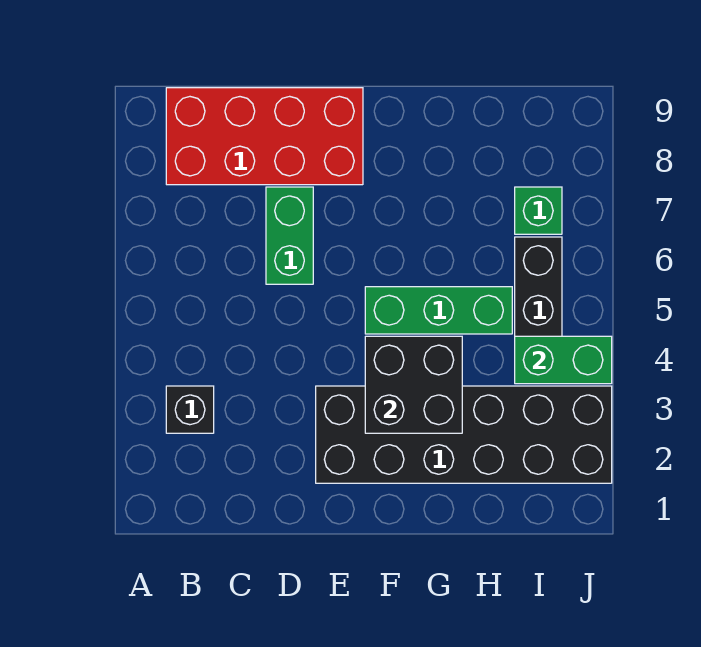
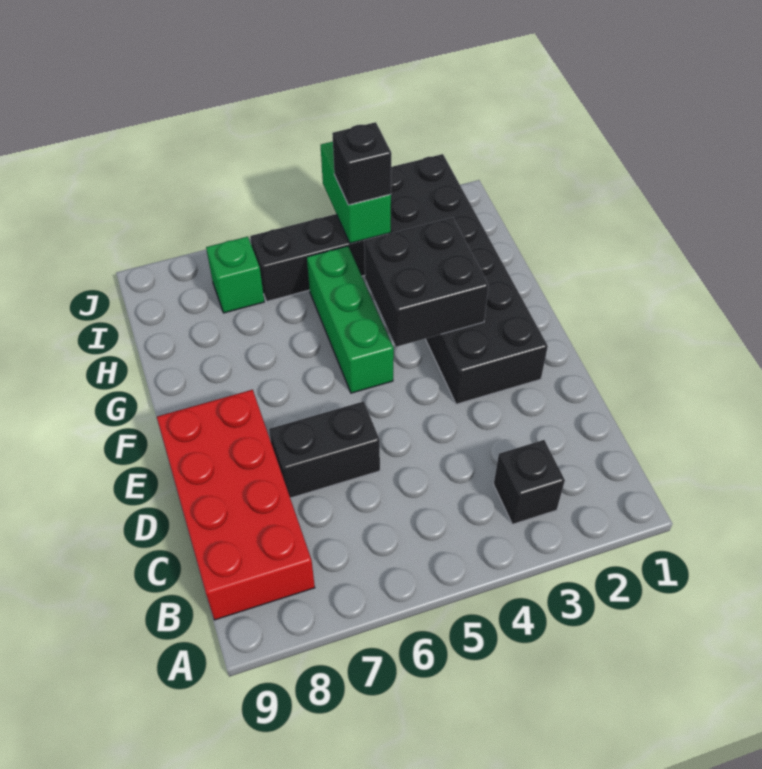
green brick D6:D7 level 1 -> black brick D6:D7 level 1
none -> black brick I4 level 3

